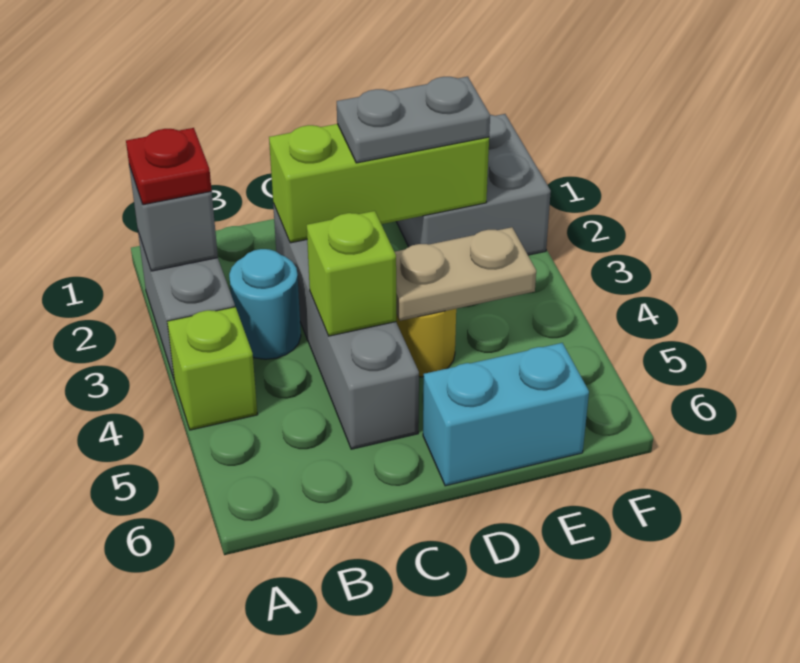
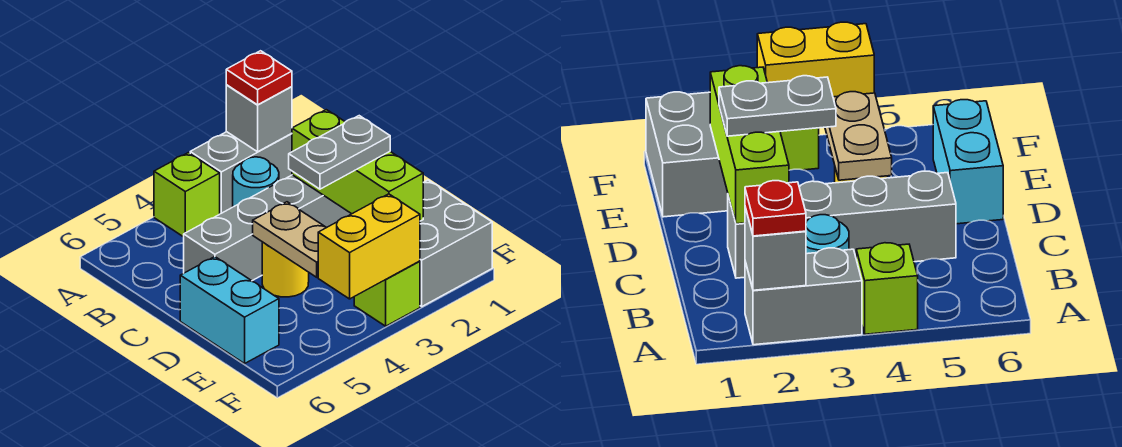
lime brick C4 level 2 -> lime brick F3 level 1
grey plate D2:E2 level 3 -> grey plate D2:D3 level 3
none -> yellow brick F3:F4 level 2

